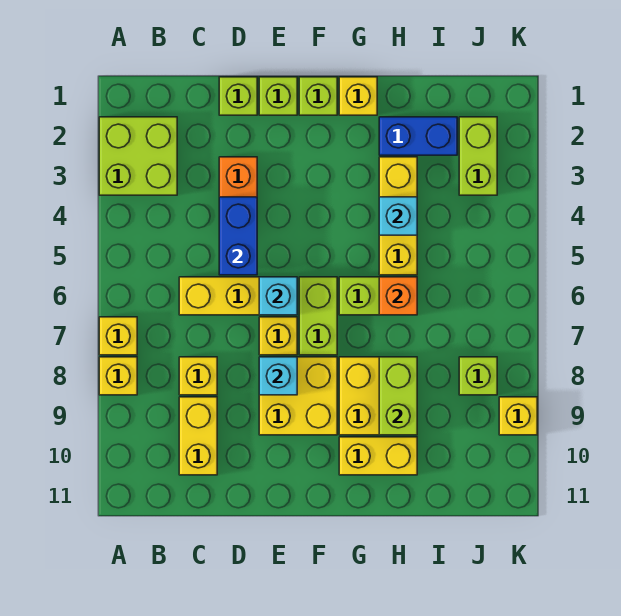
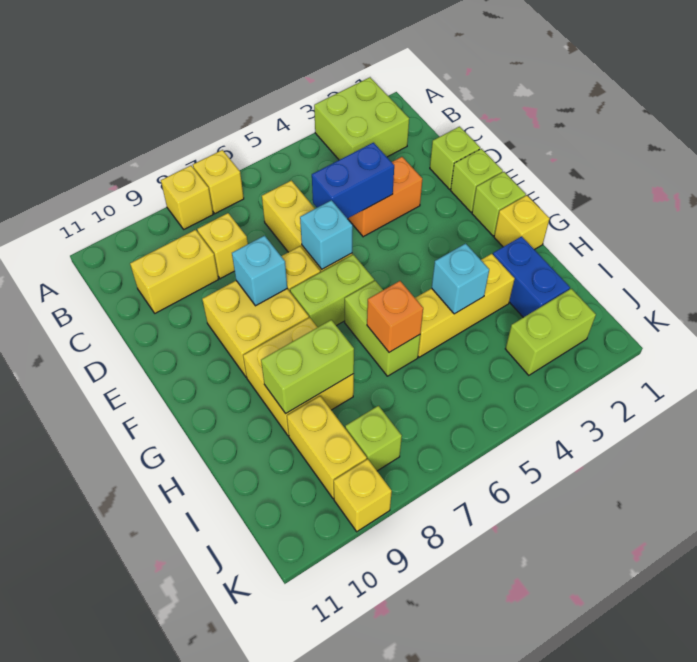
yellow brick G10:H10 level 1 -> yellow brick I9:J9 level 1

